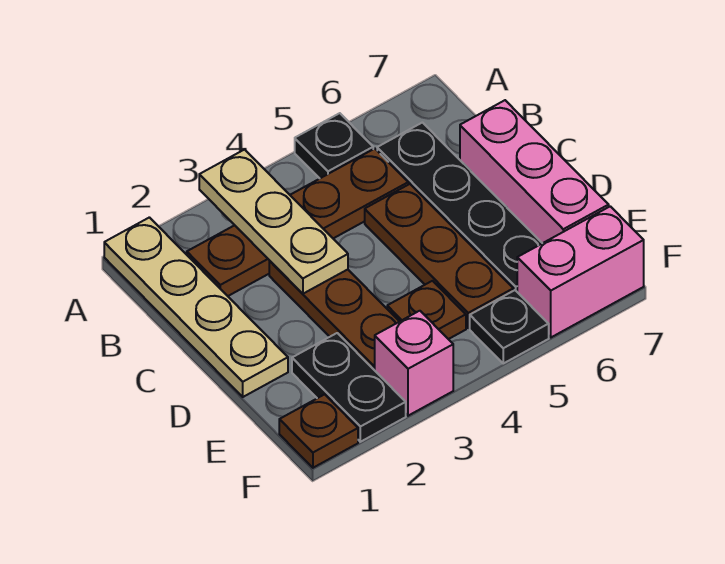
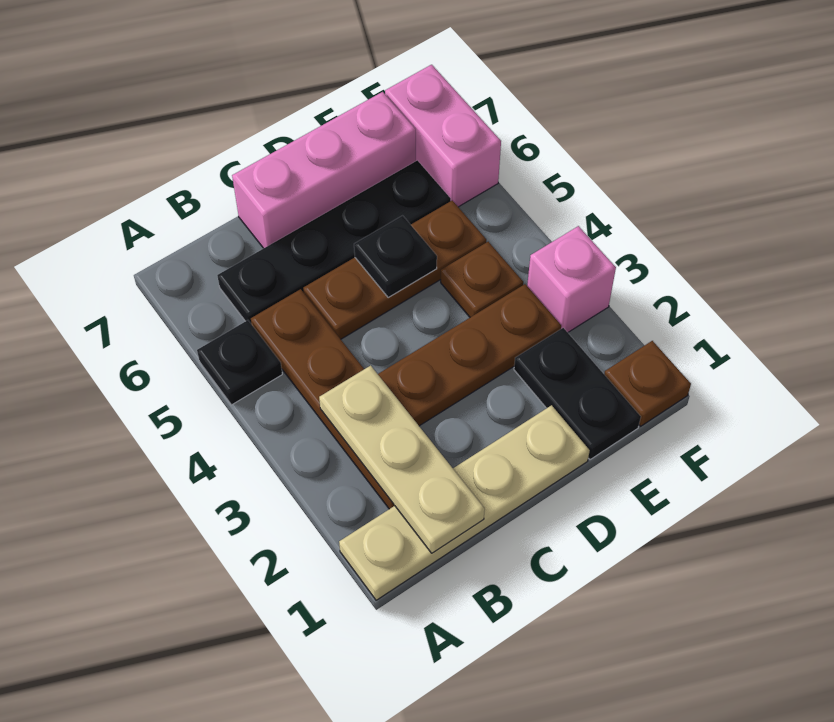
tan plate A3:C3 level 2 -> tan plate B1:B3 level 2
black plate E2:F2 level 1 -> black plate E1:E2 level 1
black plate F5 level 1 -> black plate D5 level 2

